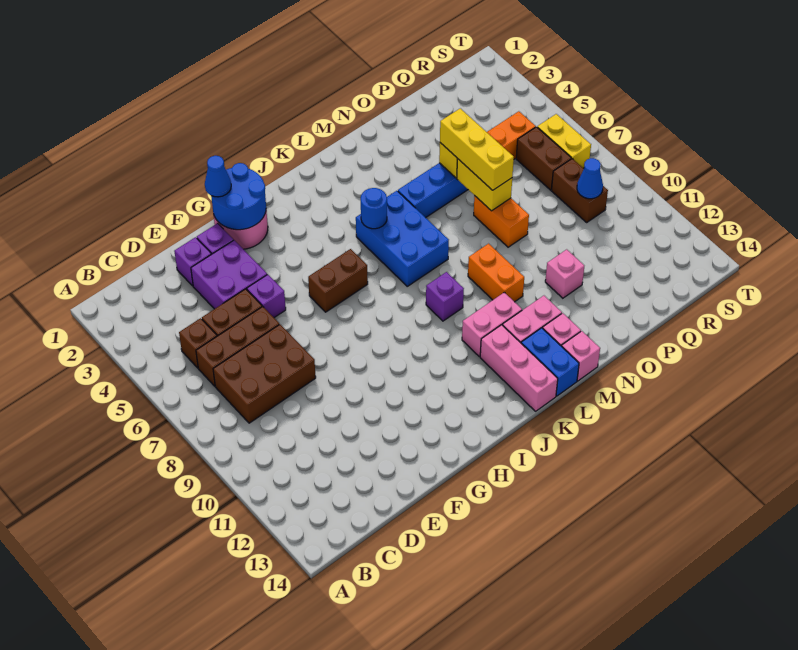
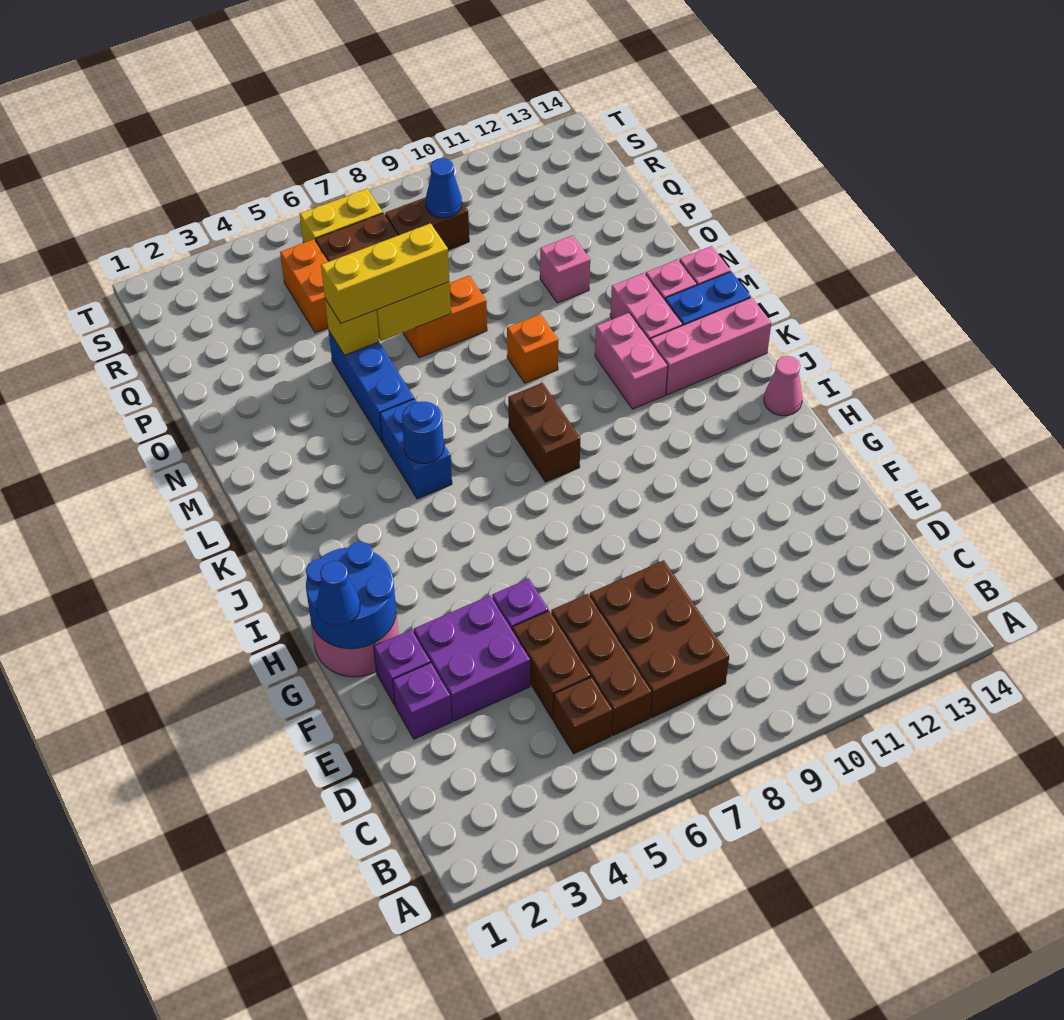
brown brick H6:I6 level 1 -> brown brick J8:K8 level 1
none -> pink cone I14 level 1
blue brick K5:L7 level 1 -> blue brick K5:L5 level 1
purple brick K9 level 1 -> none
orange brick M9:M10 level 1 -> orange brick M9 level 1

